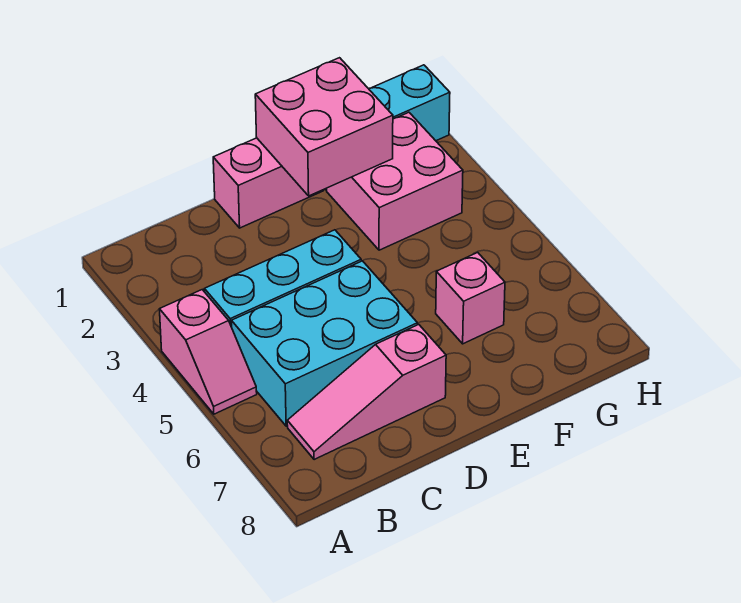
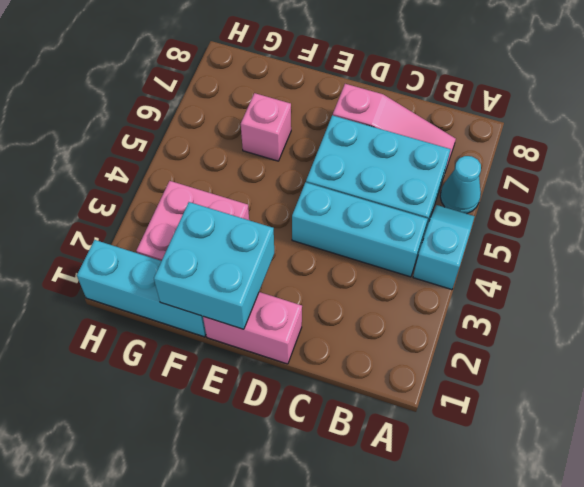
pink slope A4:A5 level 1 top 4 -> cyan slope A4:A5 level 1 top 4
none -> cyan cone A6 level 1
pink brick E1:F2 level 2 -> cyan brick E1:F2 level 2

